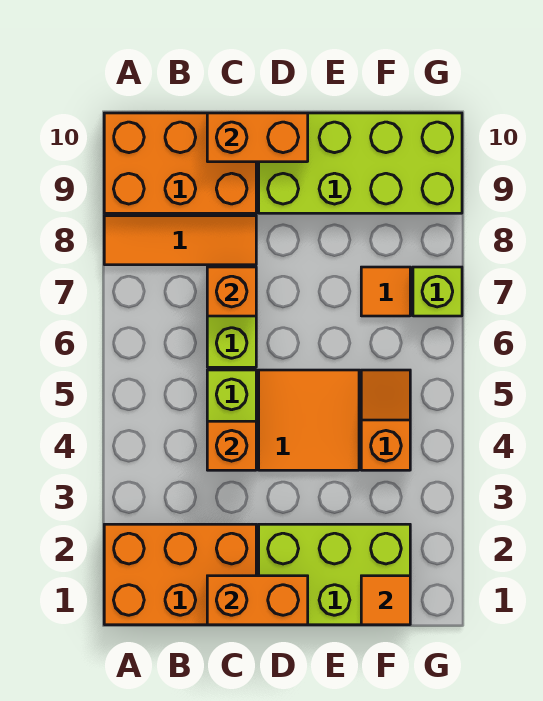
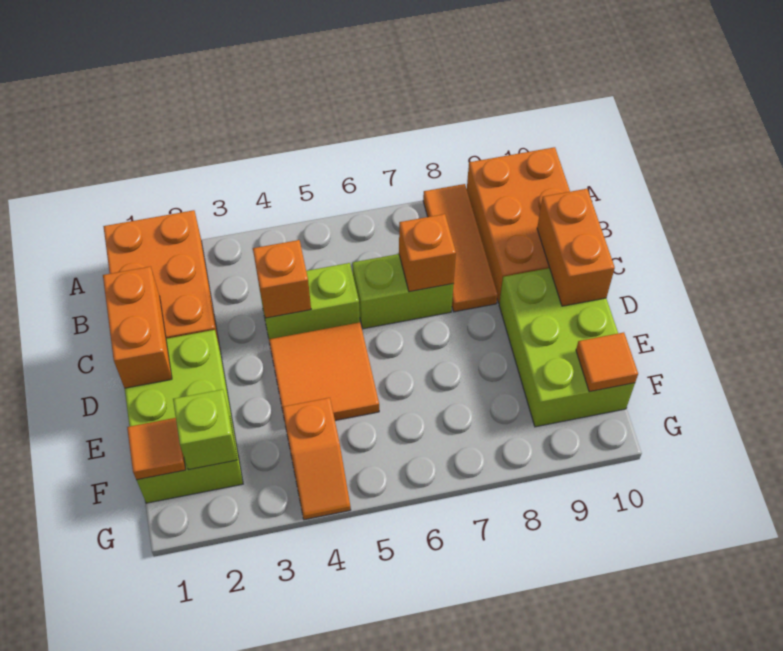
lime brick D9:G10 level 1 -> lime brick D9:F10 level 1
orange slope F4:F5 level 1 top 4 -> orange slope F4:G4 level 1 top F
orange tile F7 level 1 -> orange tile F10 level 2
lime brick G7 level 1 -> lime brick F2 level 2

